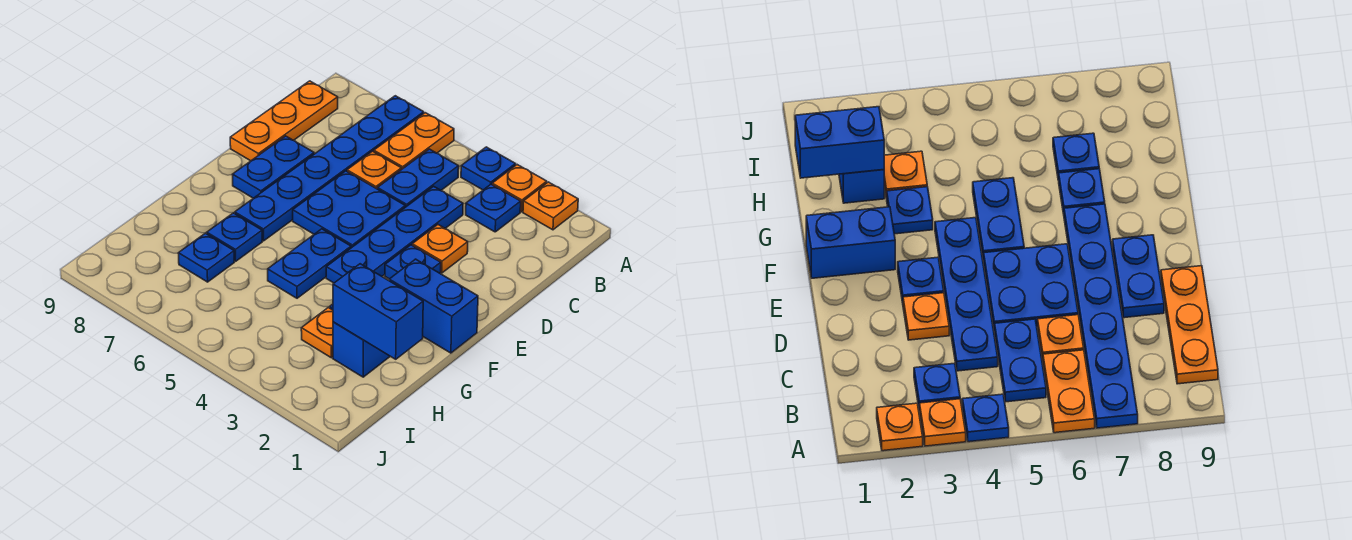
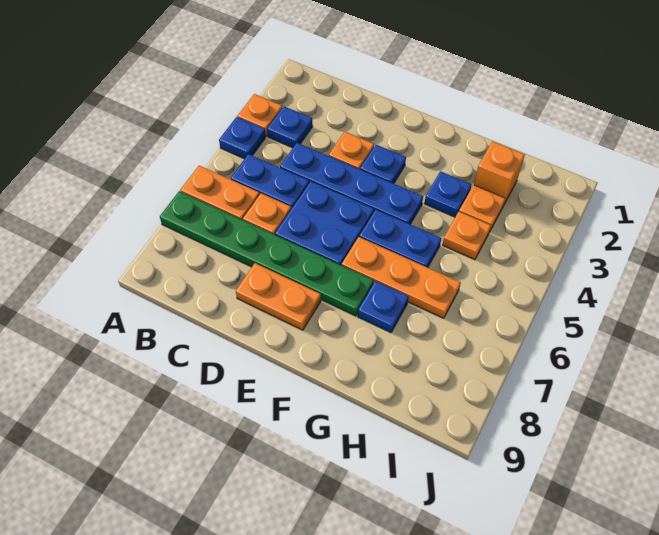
orange plate A2 level 1 -> orange plate H4 level 1
blue plate A7:F7 level 1 -> green plate A7:F7 level 1
orange plate B9:D9 level 1 -> orange plate F6:H6 level 1
blue plate D8:E8 level 1 -> orange plate D8:E8 level 1
blue brick F1:F2 level 1 -> none
blue brick H1:H2 level 2 -> none
blue brick H2 level 1 -> orange brick H2 level 1
blue plate H7 level 1 -> none

